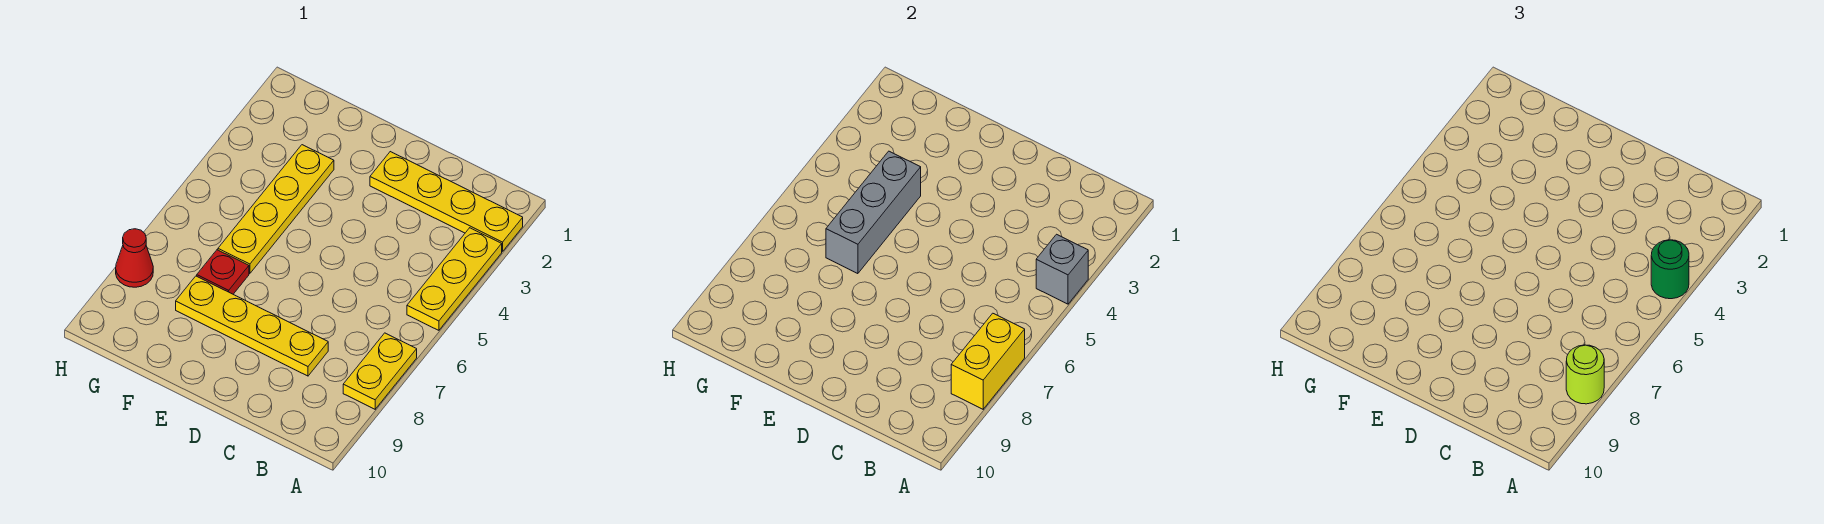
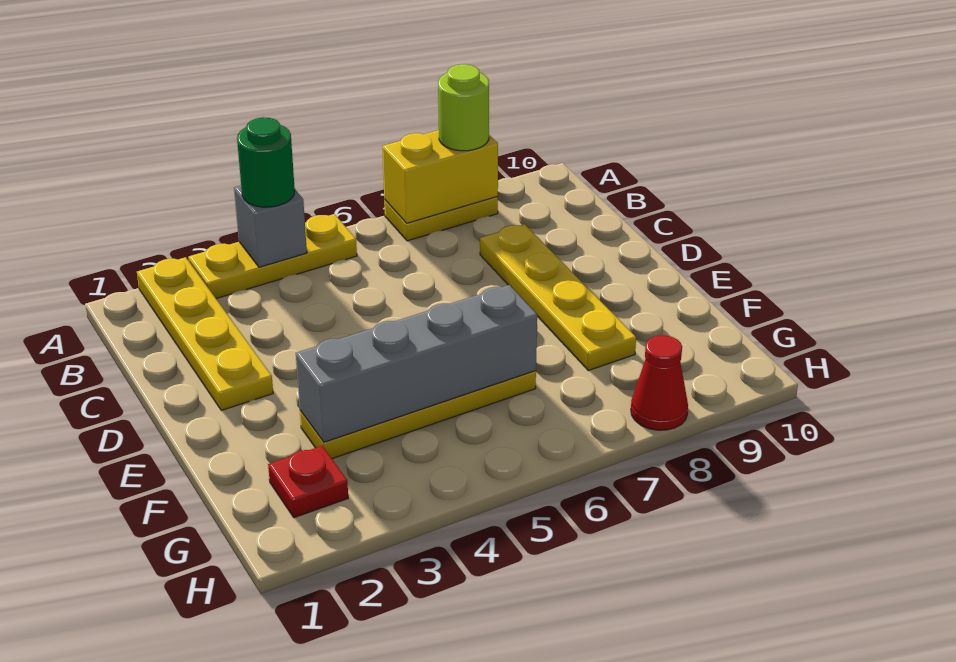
grey brick F4:F6 level 2 -> grey brick F3:F6 level 2
red plate F7 level 1 -> red plate G2 level 1

